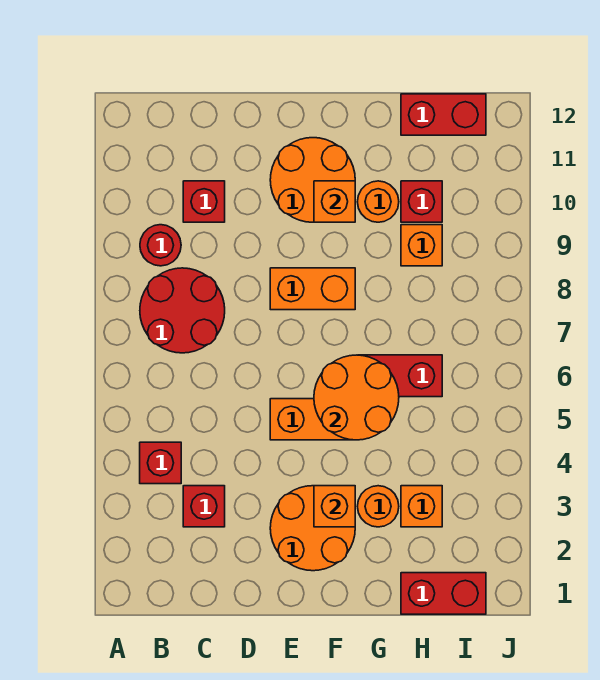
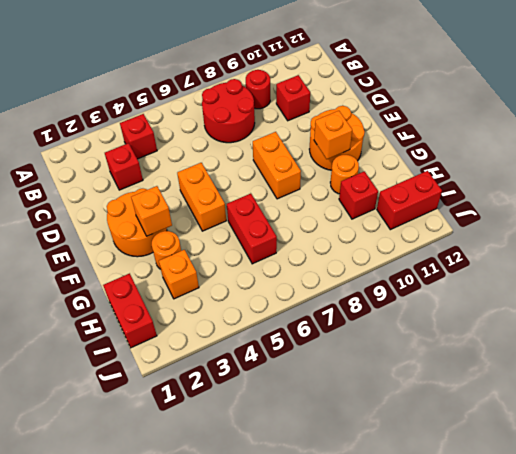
orange round brick F5:G6 level 2 -> none
orange brick H9 level 1 -> none
red brick H12:I12 level 1 -> red brick I11:I12 level 1

